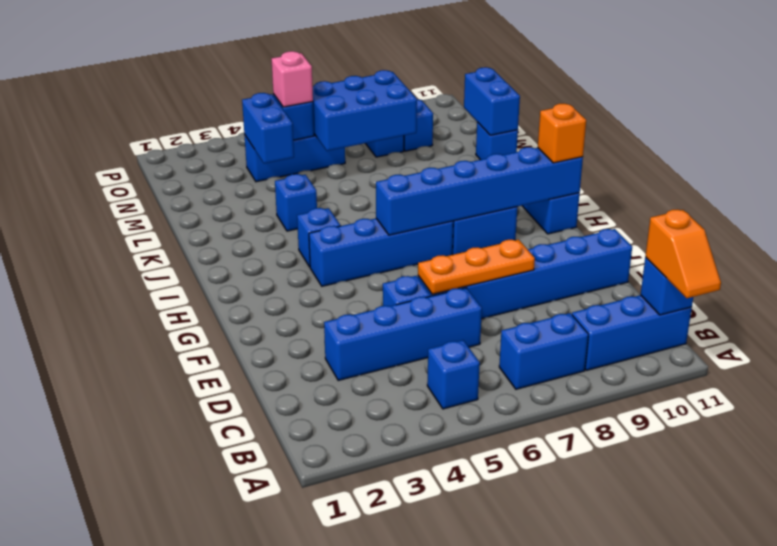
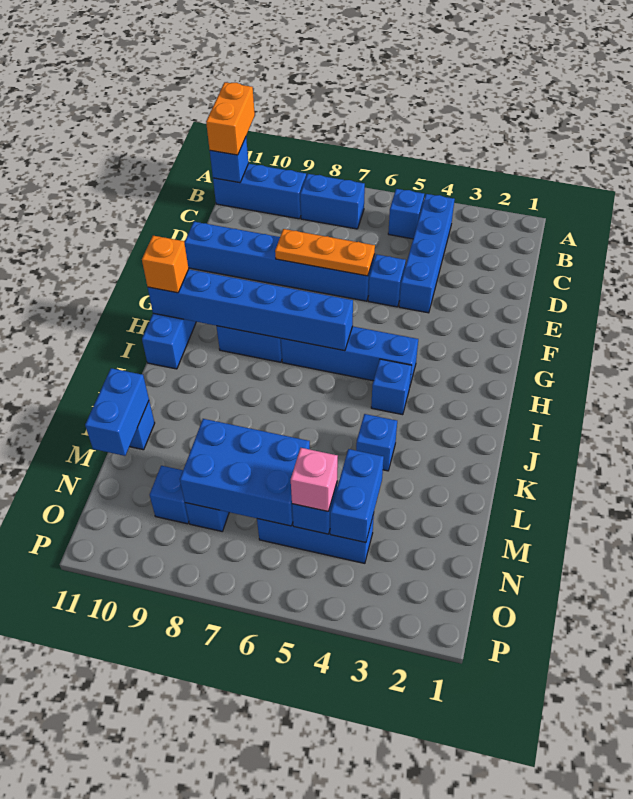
orange slope A11:B11 level 3 top B -> orange brick A11:B11 level 3
blue brick D3:D6 level 1 -> blue brick B4:E4 level 1

